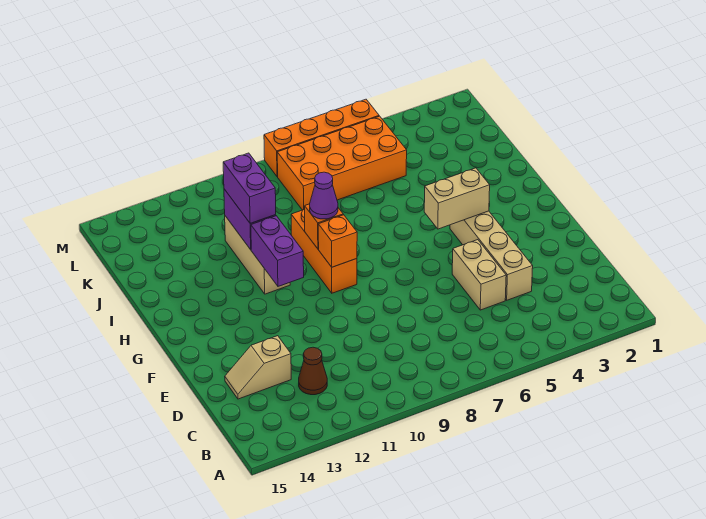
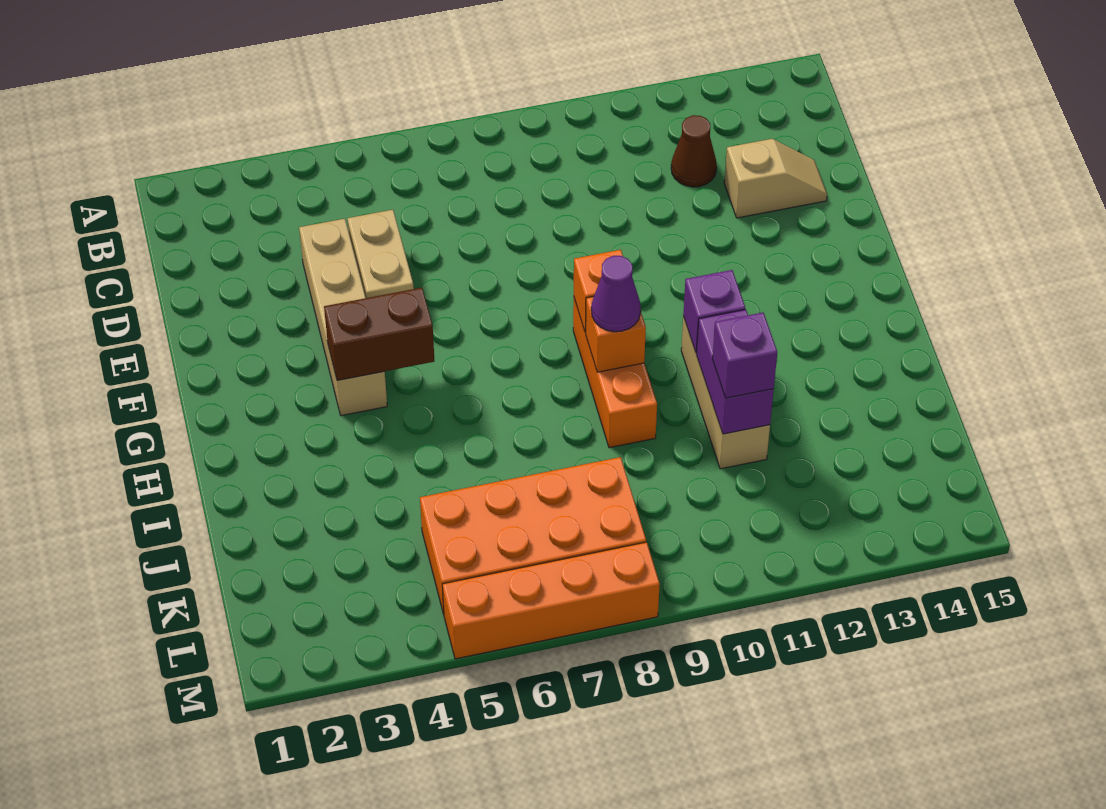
tan brick G4:G5 level 2 -> brown brick G4:G5 level 2
purple brick G11:H11 level 2 -> purple brick H11 level 2
purple brick I11:J11 level 3 -> purple brick J11 level 3

